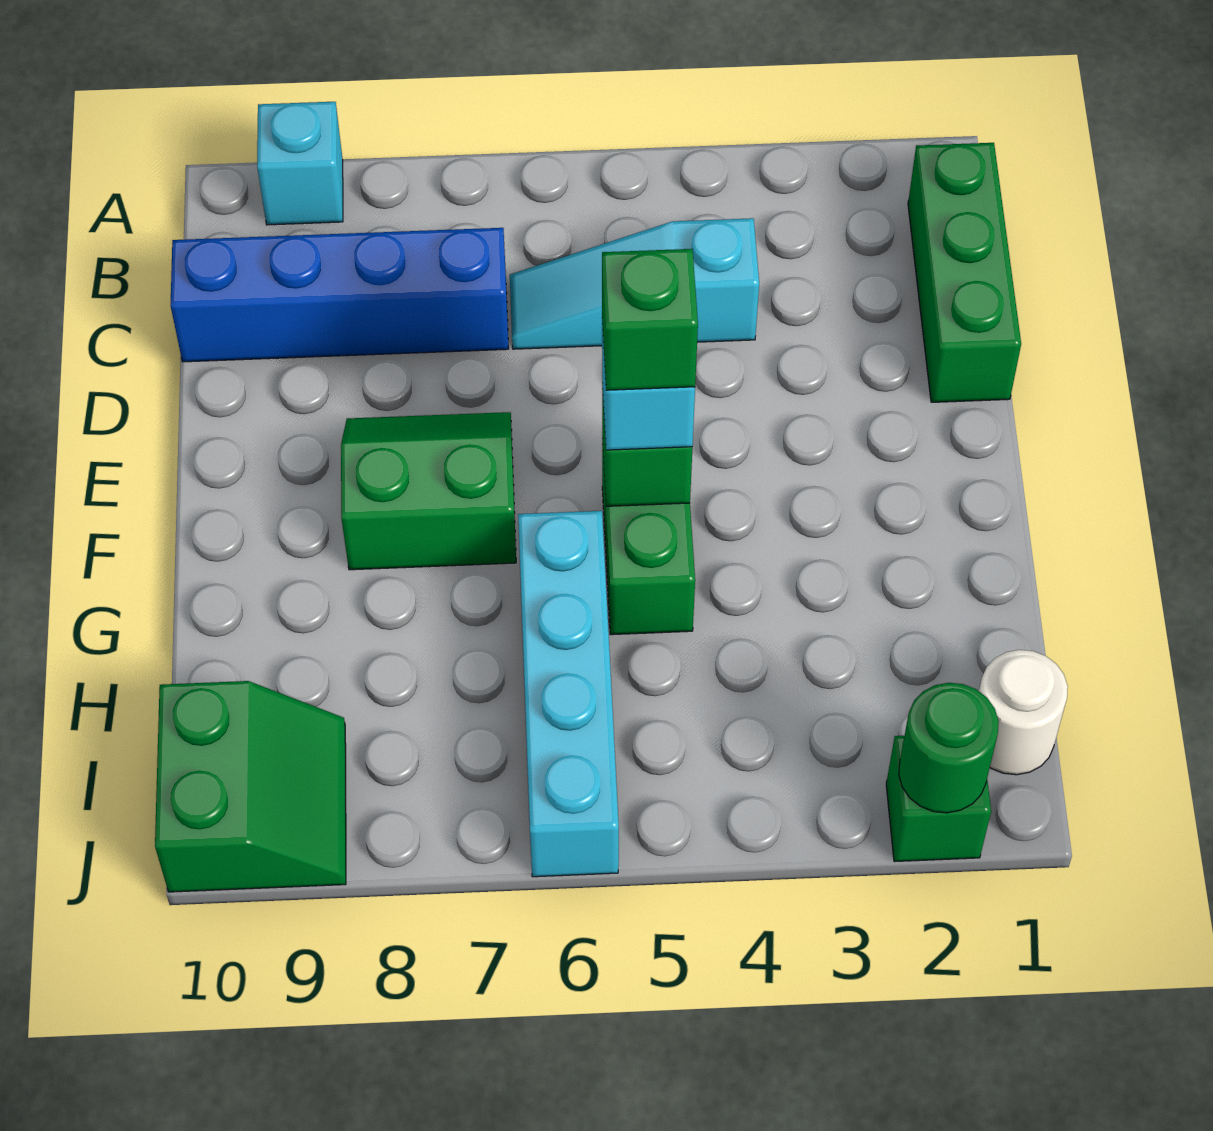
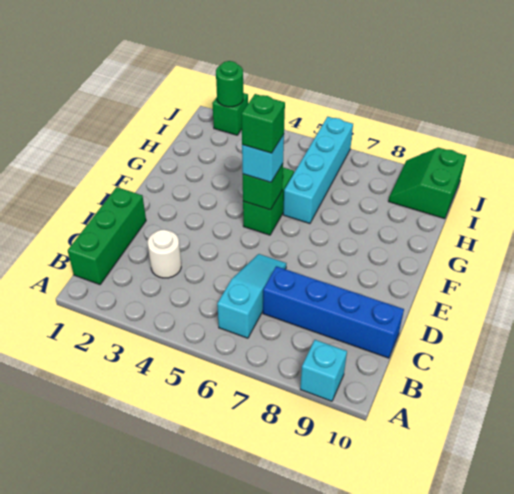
cyan slope C4:C6 level 1 top 4 -> cyan slope B6:D6 level 1 top B
green slope E7:F8 level 1 top F -> none
white round brick I1 level 1 -> white round brick C3 level 1

